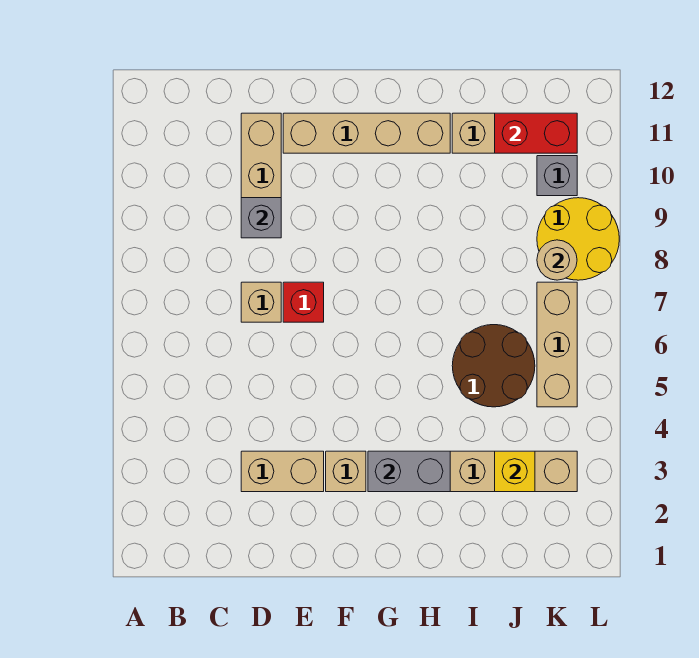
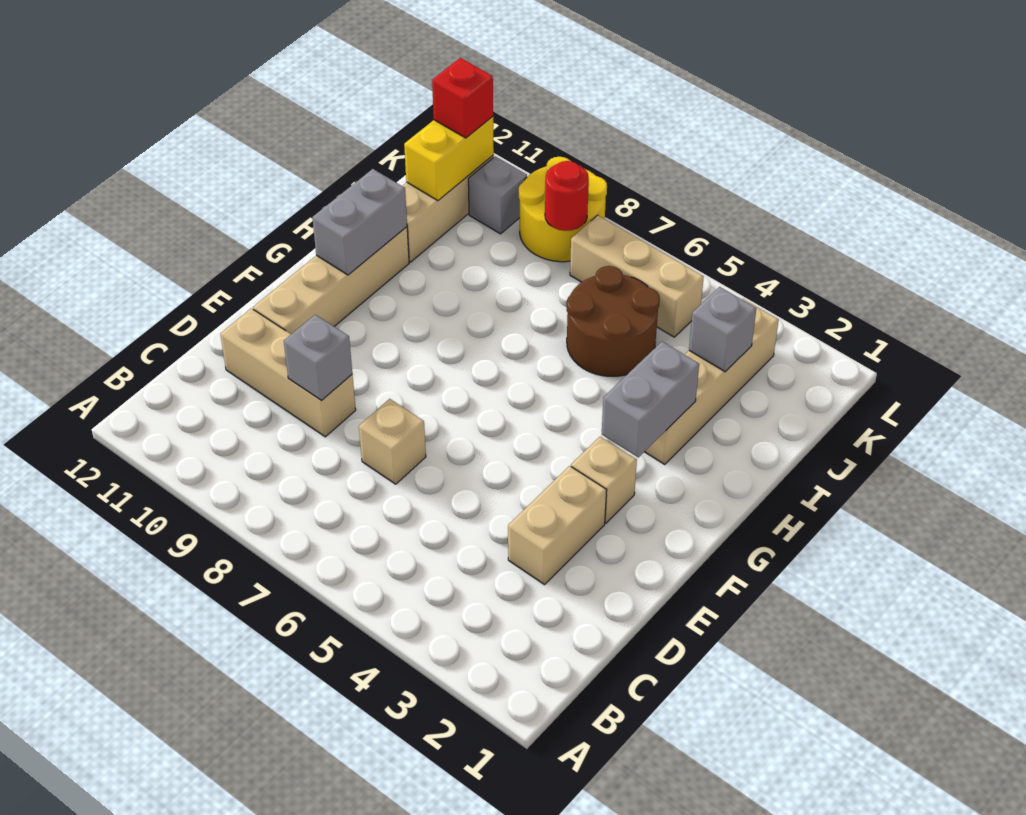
red brick E7 level 1 -> red brick K11 level 3
none -> grey brick G11:H11 level 2
yellow brick J3 level 2 -> grey brick J3 level 2
red brick J11:K11 level 2 -> yellow brick J11:K11 level 2
tan round brick K8 level 2 -> red round brick K8 level 2

